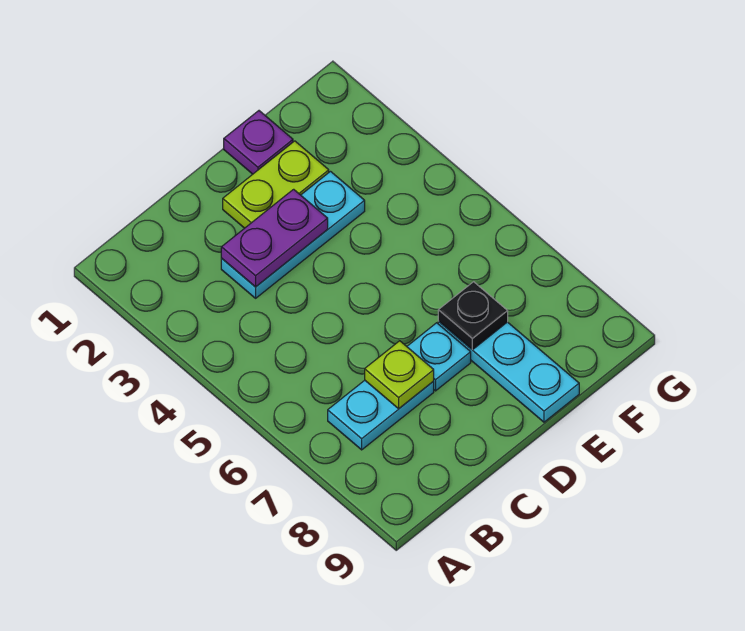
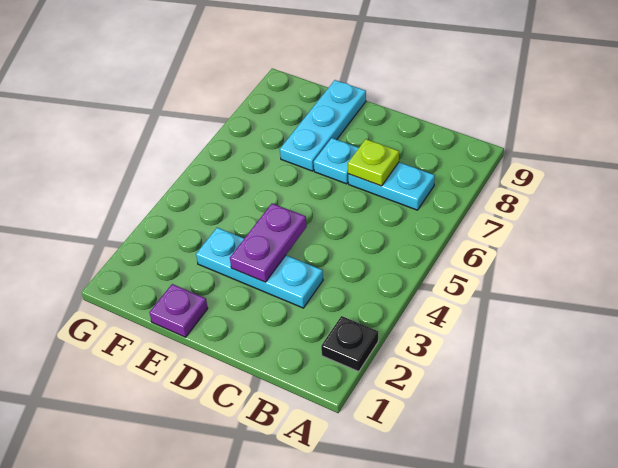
purple plate C3:D3 level 2 -> purple plate D3:D4 level 2
lime plate D2:E2 level 1 -> none
black plate E7 level 2 -> black plate A2 level 1

